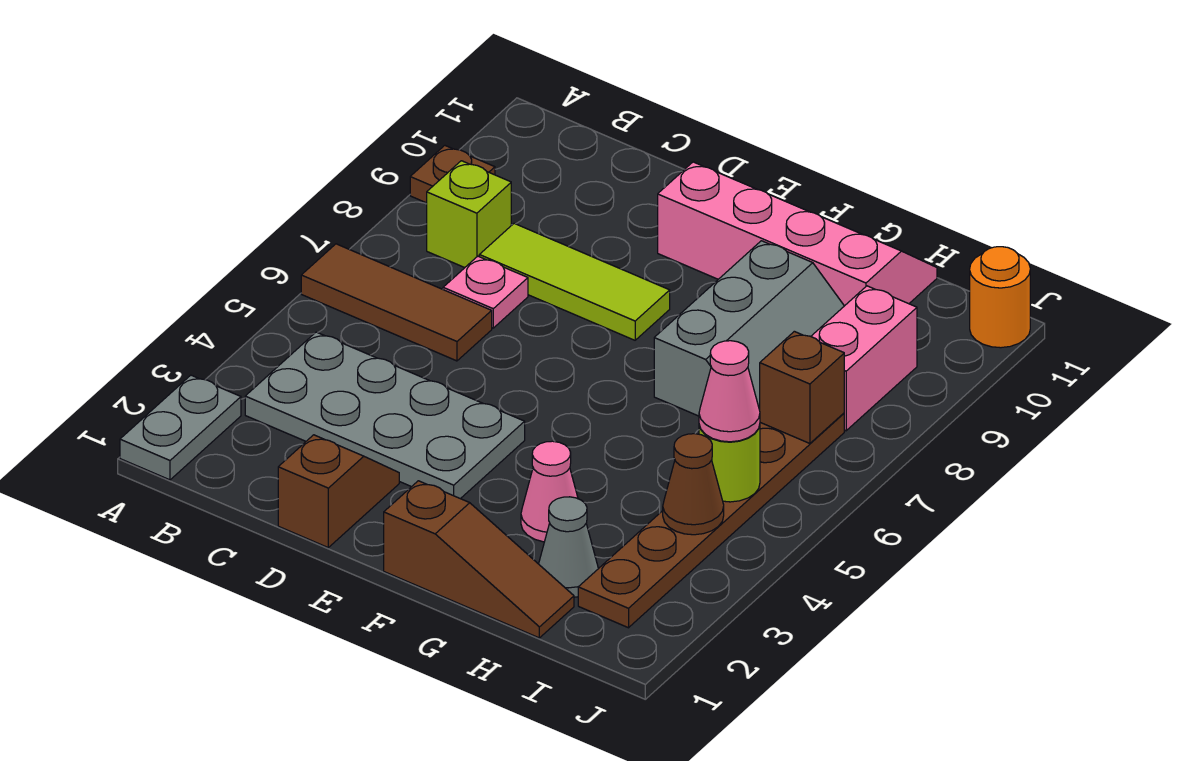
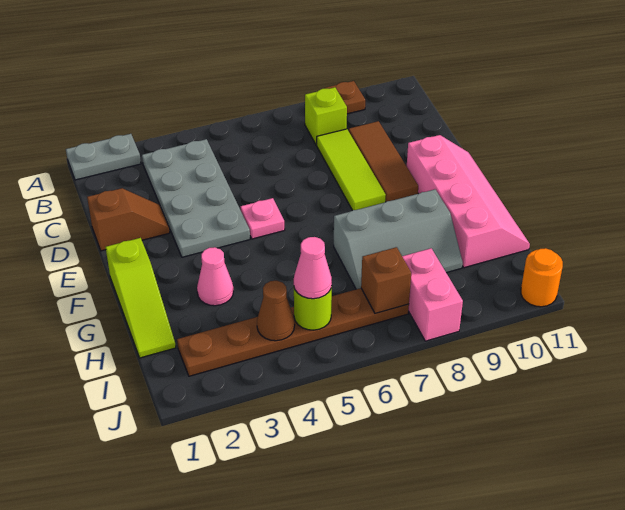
brown tile A6:C6 level 1 -> brown tile C9:E9 level 1
pink plate C7 level 1 -> pink plate E5 level 1
brown slope F1:H1 level 1 top F -> lime slope F1:H1 level 1 top F
grey cone H2 level 1 -> none
pink brick I8:I9 level 1 -> pink brick I8:J8 level 1

